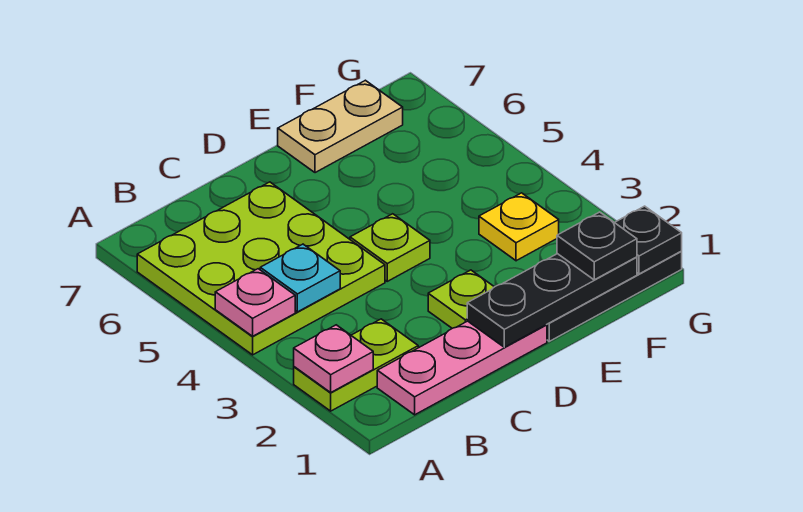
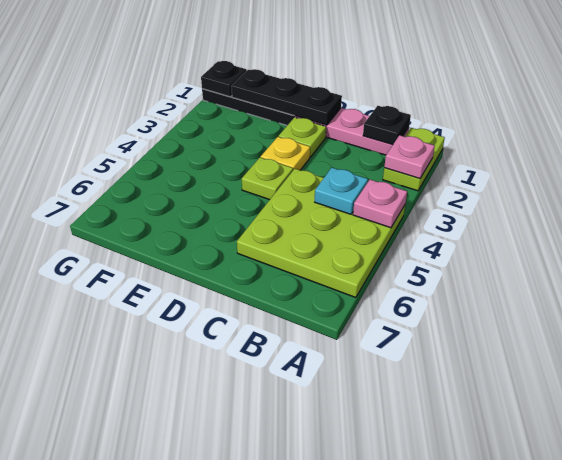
lime plate A2:B2 level 1 -> lime plate A1:A2 level 1
tan plate E7:F7 level 1 -> none
black plate F1 level 3 -> black plate B1 level 2
yellow plate F3 level 1 -> yellow plate D3 level 1

